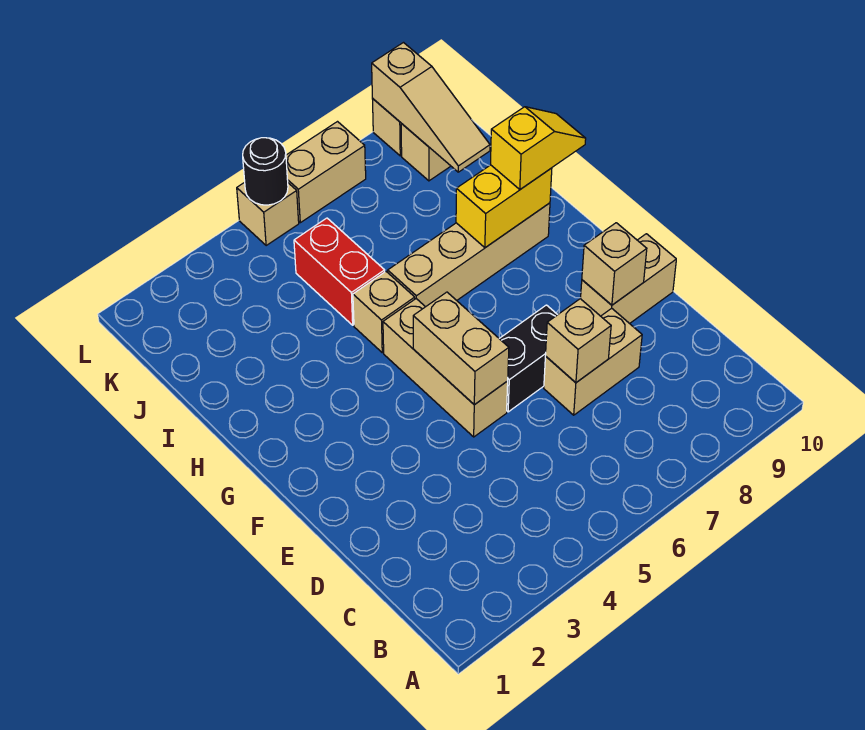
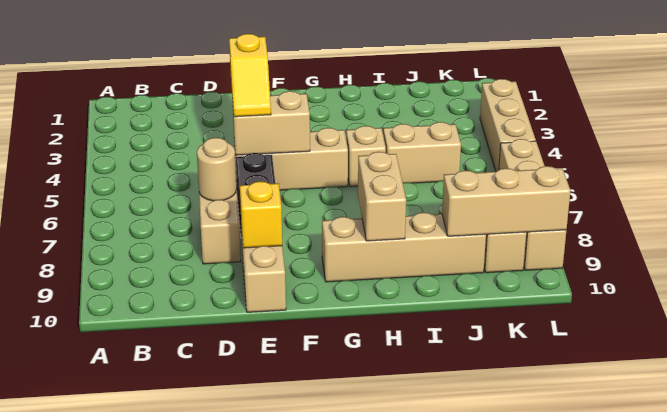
tan brick D7 level 2 -> tan round brick D7 level 2
tan brick E9 level 2 -> yellow brick E9 level 2
tan brick H6:H9 level 1 -> tan brick G9:J9 level 1
yellow brick H8:H9 level 2 -> tan brick H8:H9 level 2
yellow slope H9:H10 level 3 top 9 -> yellow slope E4:E5 level 3 top 4
red brick I5:J5 level 1 -> tan brick I5:J5 level 1
tan slope J9:L9 level 2 top L -> tan brick J9:L9 level 2
tan brick L5 level 1 -> tan brick L3:L5 level 1
black round brick L5 level 2 -> none

